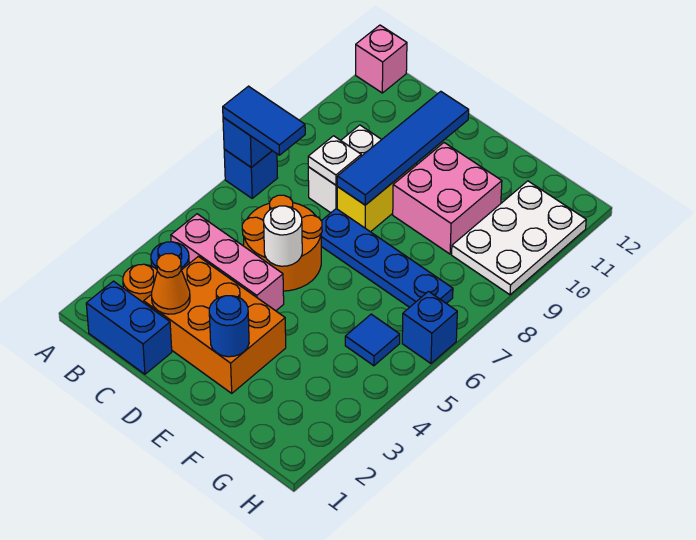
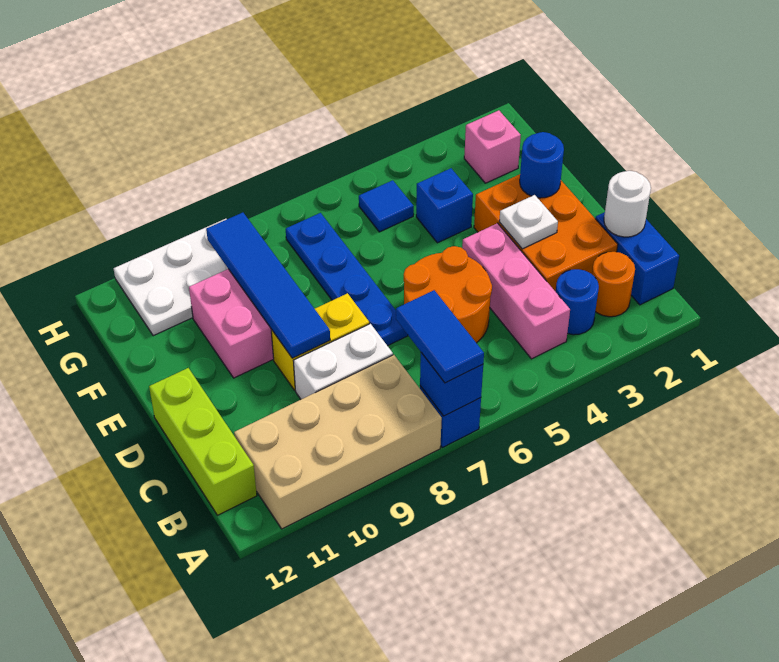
none -> tan brick A8:B11 level 1
pink brick A12 level 1 -> pink brick G2 level 1
none -> lime brick B12:D12 level 1
orange cone C2 level 2 -> none
white plate C8 level 2 -> white plate D3 level 2
white round brick D5 level 2 -> white round brick C1 level 2
blue tile D8:D11 level 2 -> blue tile D9:G9 level 2
blue brick H6 level 1 -> blue brick F4 level 1

